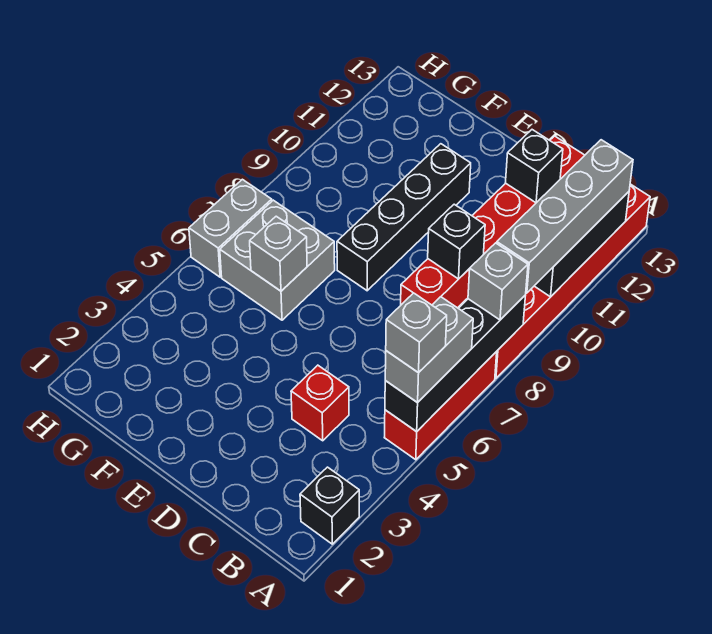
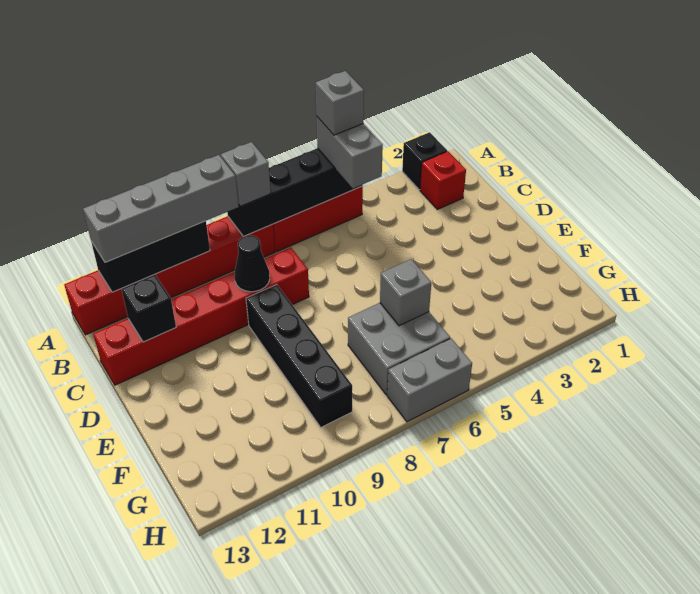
grey brick A5:A6 level 3 -> grey brick A5:B5 level 3
red brick C4 level 1 -> red brick B2 level 1
black brick C9 level 2 -> black cone C9 level 2
black brick E8:E11 level 1 -> black brick D9:G9 level 1

